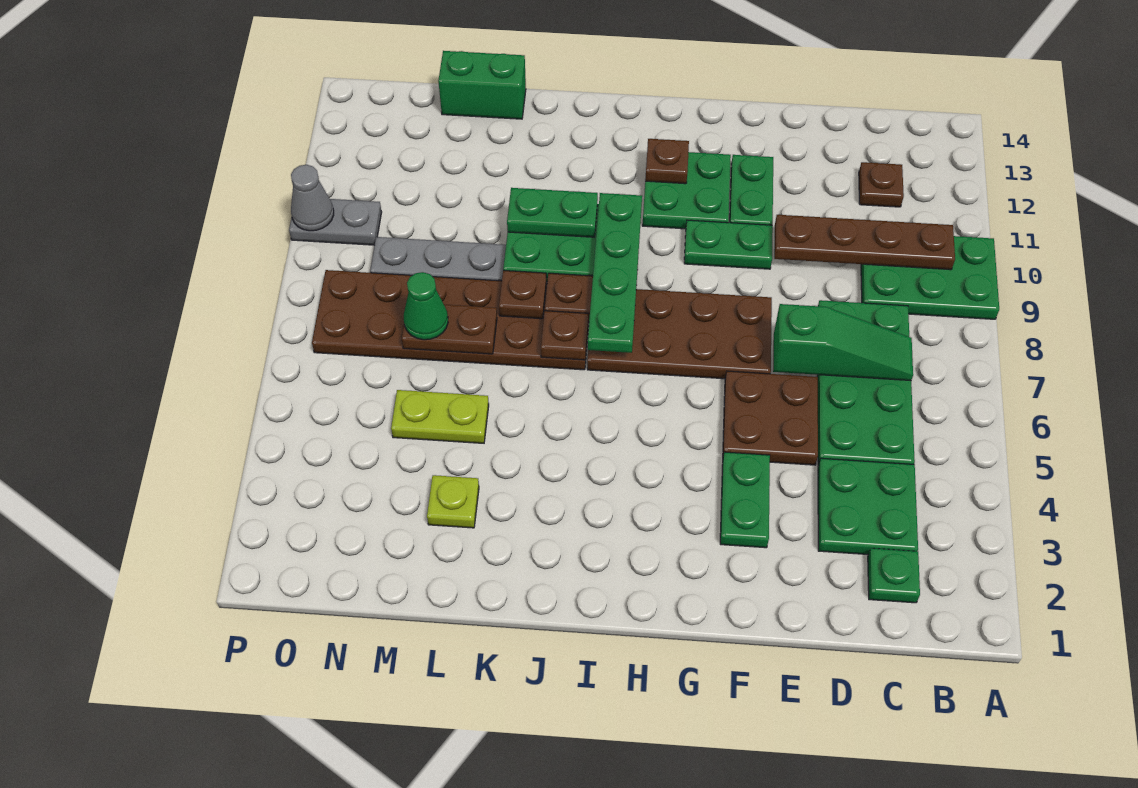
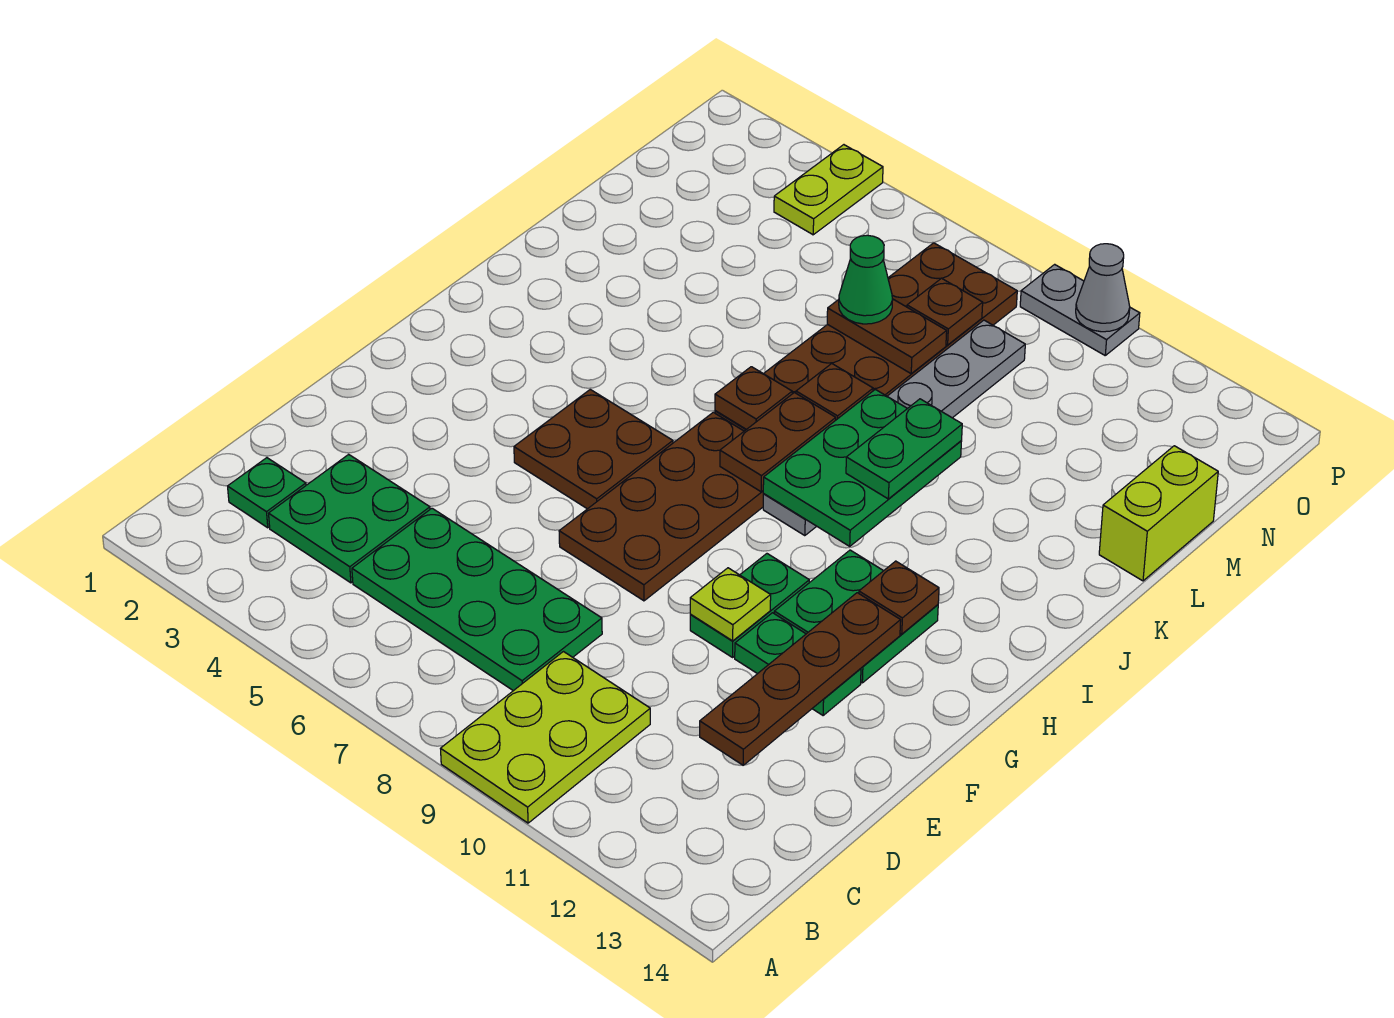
green plate A9:C10 level 1 -> lime plate A9:C10 level 1
brown plate B10:E10 level 2 -> brown plate D12:G12 level 2
green slope C7:E7 level 2 top E -> none
brown plate C12 level 1 -> brown plate N8 level 2
brown plate E5:F6 level 1 -> brown plate G5:H6 level 1
green plate F3:F4 level 1 -> none
green plate I7:I10 level 3 -> none
lime plate L3 level 1 -> lime plate F10 level 2
lime plate L5:M5 level 1 -> lime plate O4:P4 level 1
brown plate L7:M7 level 2 -> brown plate M7:M8 level 2
green brick L14:M14 level 1 -> lime brick L14:M14 level 1
grey plate O10:P10 level 1 -> grey plate P9:P10 level 1

